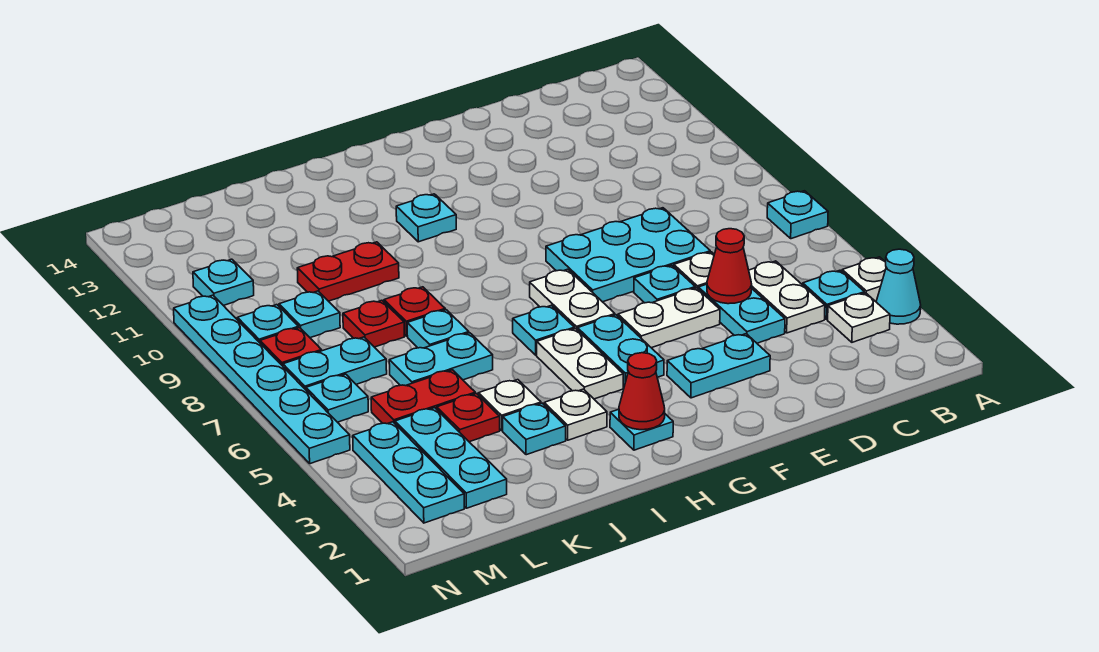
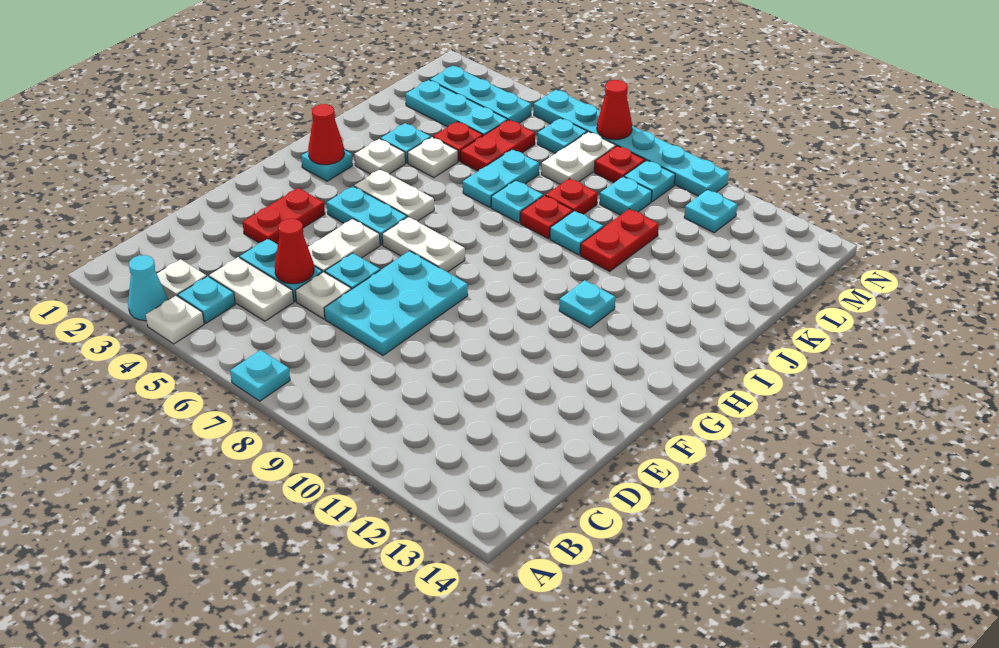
cyan plate E3:F3 level 1 -> red plate E3:F3 level 1
cyan plate H6 level 1 -> cyan plate J9 level 1
cyan plate L7:M7 level 1 -> white plate L7:M7 level 1
none -> red cone N7 level 2

